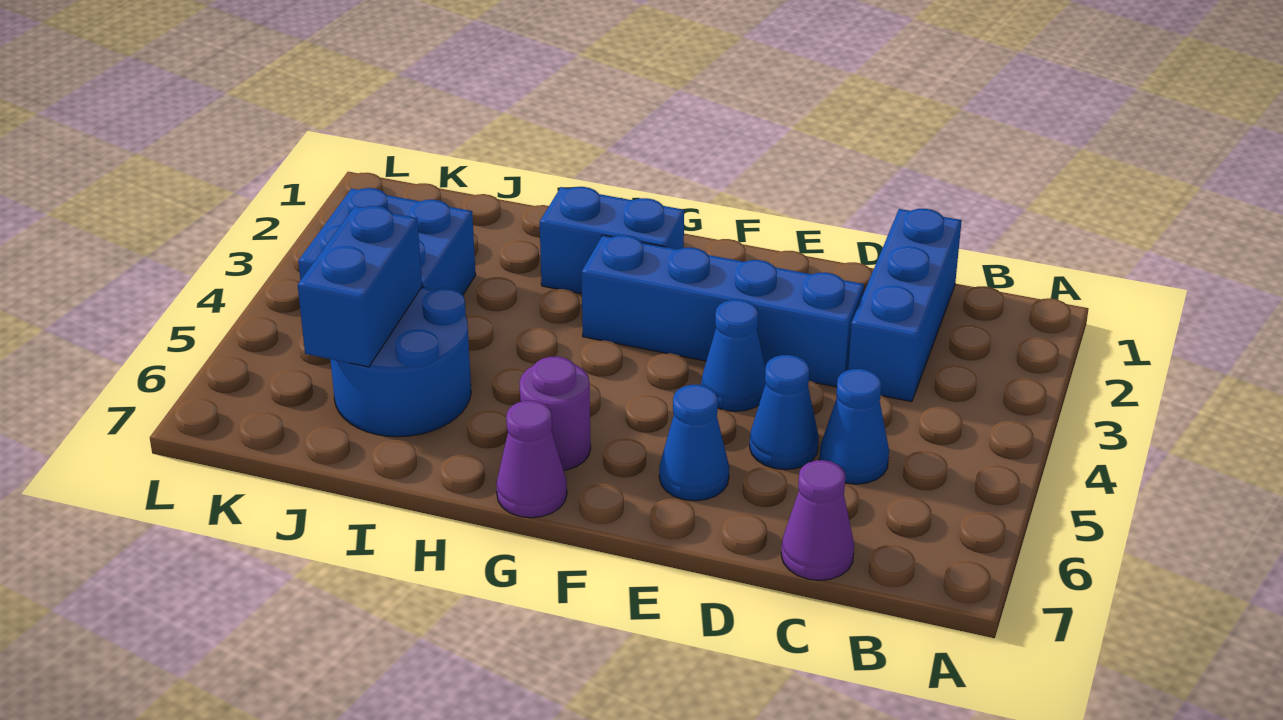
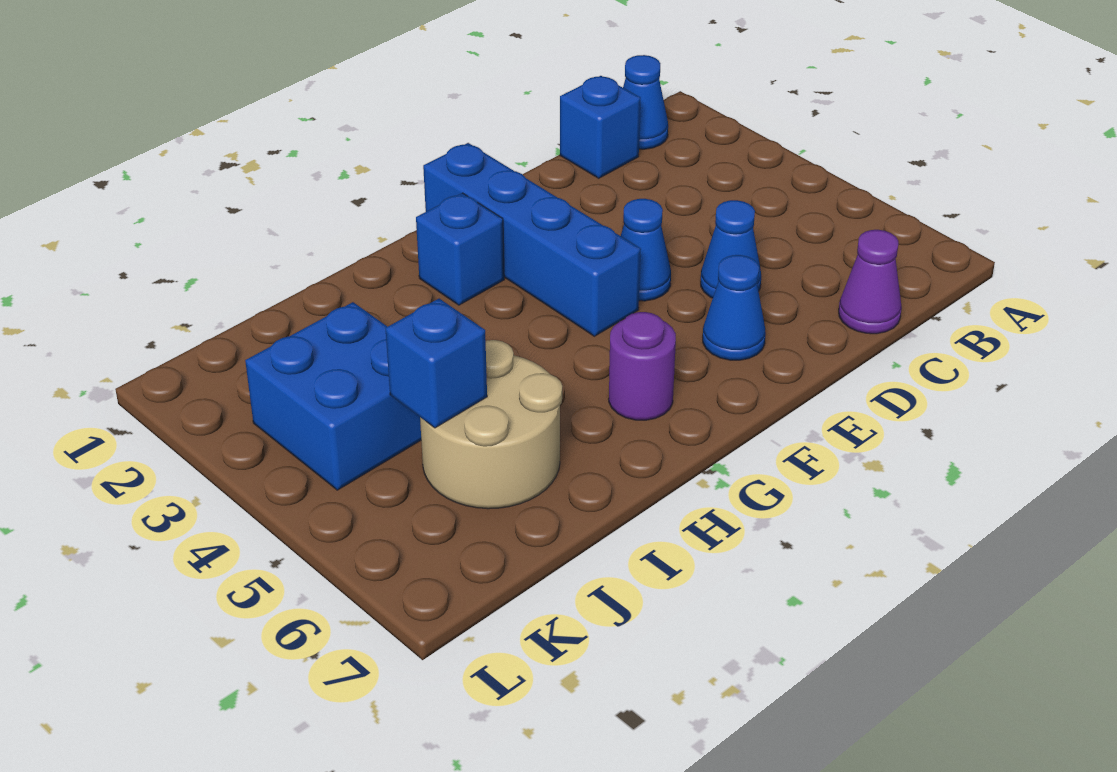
blue brick C1:C3 level 1 -> blue brick C1 level 1
blue cone C5 level 1 -> blue cone B1 level 1
blue brick D3:G3 level 1 -> blue brick F1:F4 level 1
blue brick G2:H2 level 1 -> blue brick G2 level 1
purple cone G7 level 1 -> none
blue round brick I5:J6 level 1 -> tan round brick I5:J6 level 1
blue brick J5:J6 level 2 -> blue brick J5 level 2

